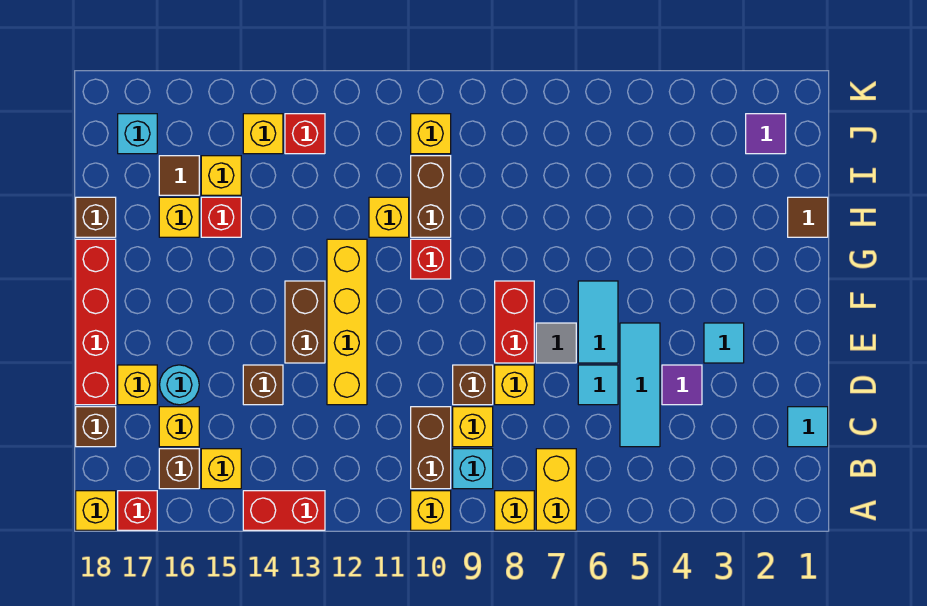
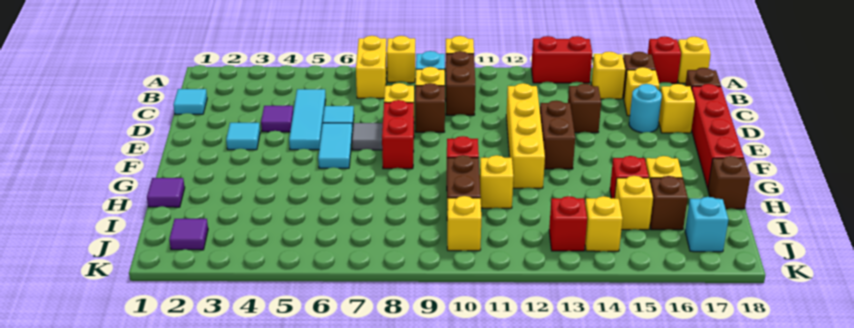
brown tile H1 level 1 -> purple tile H1 level 1
brown tile I16 level 1 -> brown brick I16 level 1

